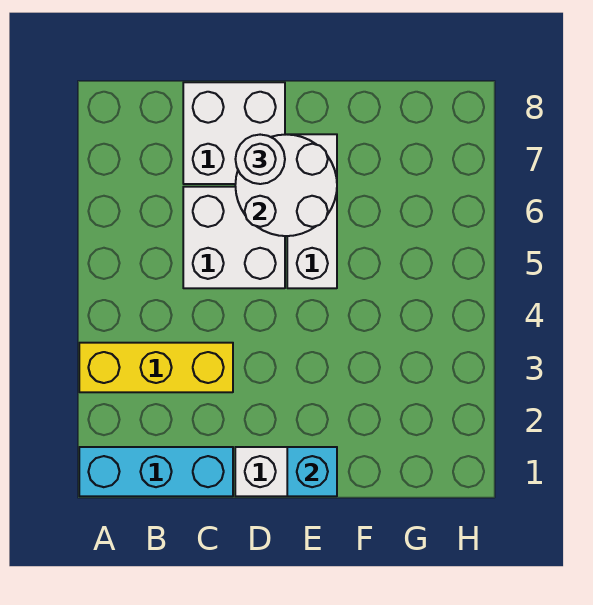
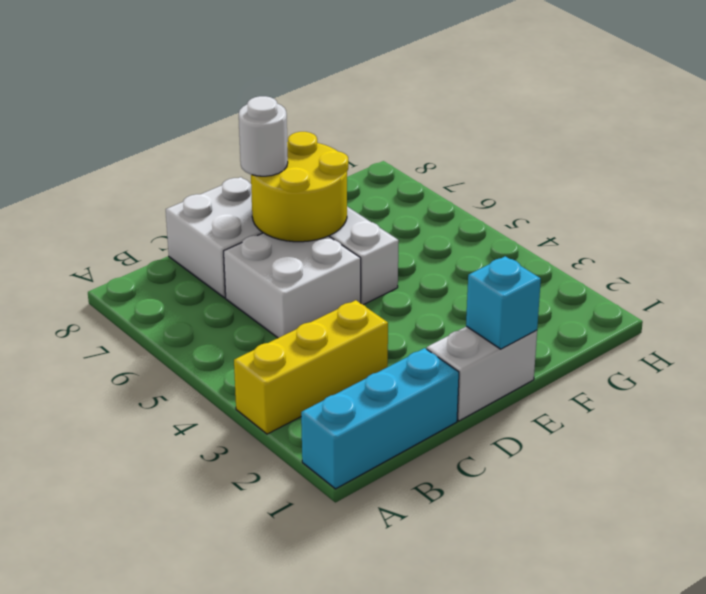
white round brick D6:E7 level 2 -> yellow round brick D6:E7 level 2

